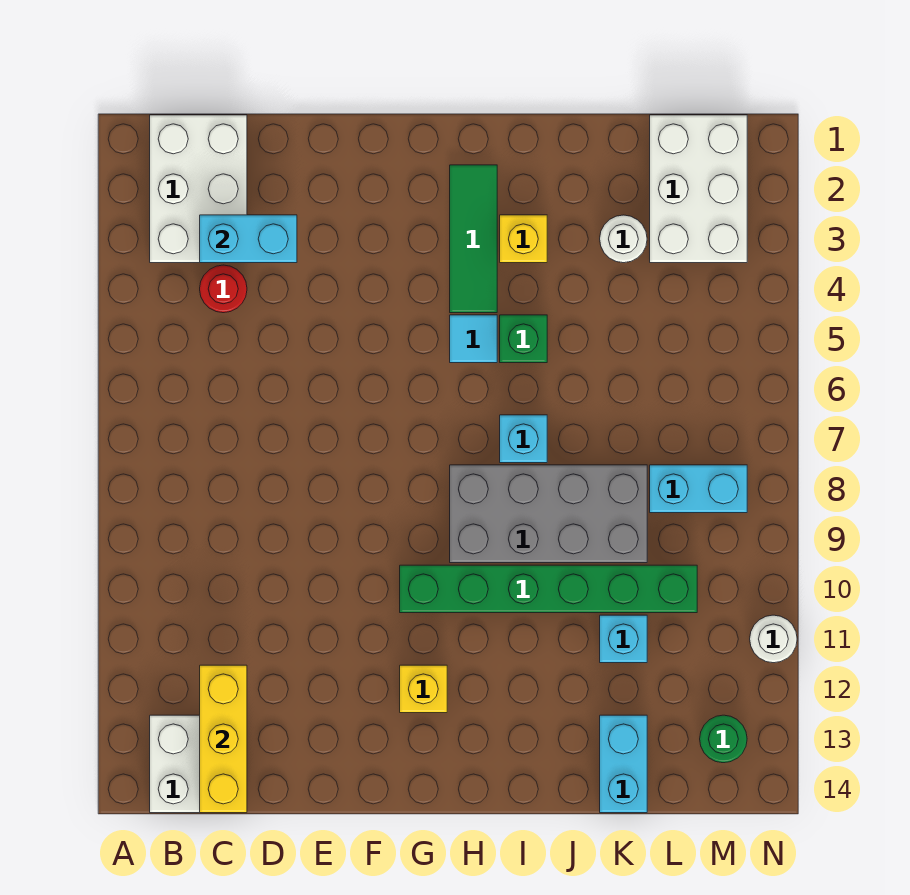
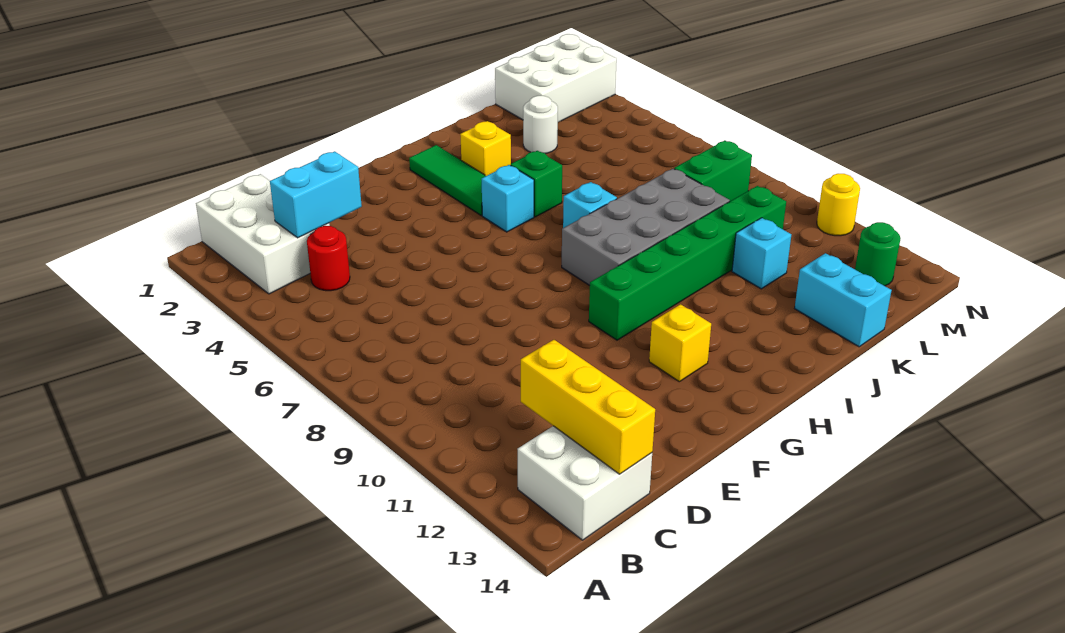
cyan tile H5 level 1 -> cyan brick H5 level 1
white brick L1:M3 level 1 -> white brick L1:N2 level 1
cyan brick L8:M8 level 1 -> green brick L8:M8 level 1
white round brick N11 level 1 -> yellow round brick N11 level 1

